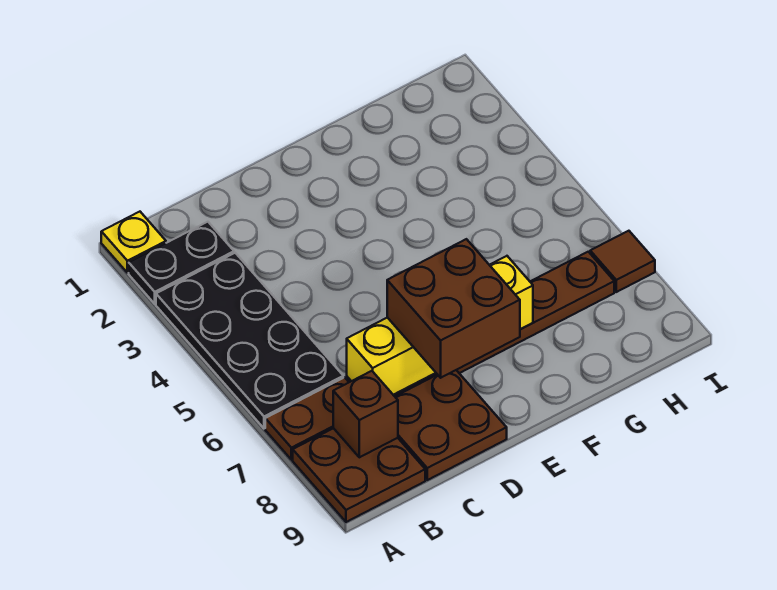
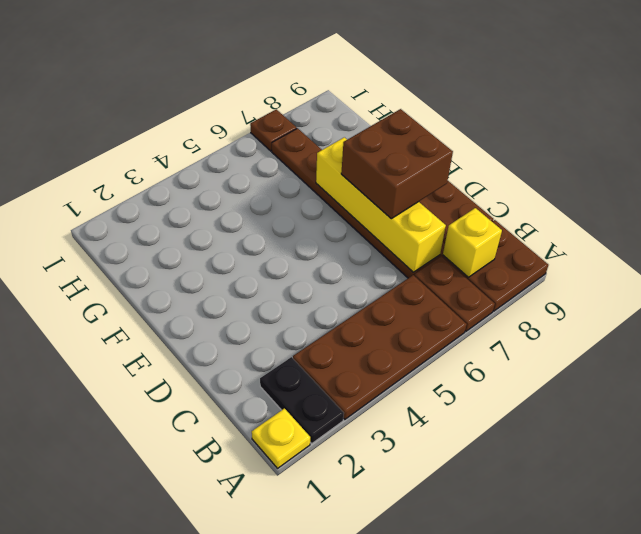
black plate A3:B6 level 1 -> brown plate A3:B6 level 1
brown brick B8 level 2 -> yellow brick B8 level 2
brown tile I7 level 1 -> brown plate I7 level 1

